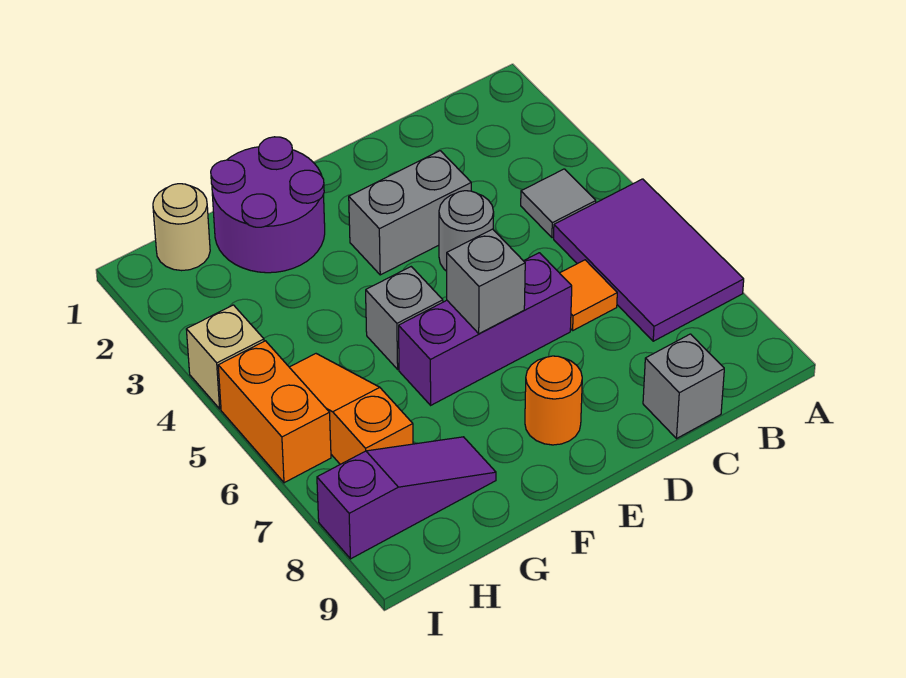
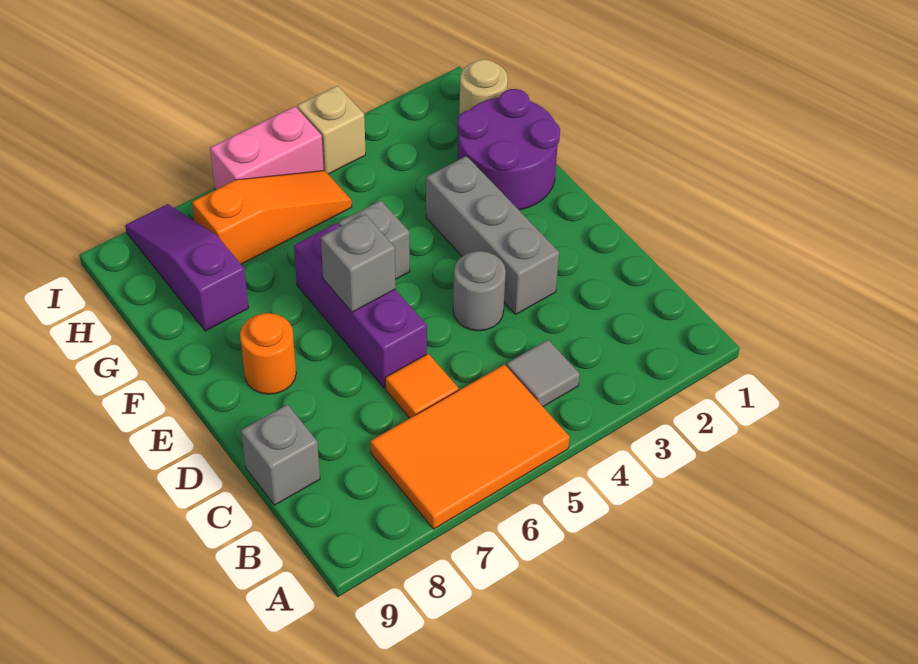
purple tile A5:B7 level 1 -> orange tile A5:B7 level 1
grey brick D3:E3 level 1 -> grey brick D3:F3 level 1
purple slope G8:I8 level 1 top I -> purple slope G8:I8 level 1 top G
orange brick I5:I6 level 1 -> pink brick I5:I6 level 1

